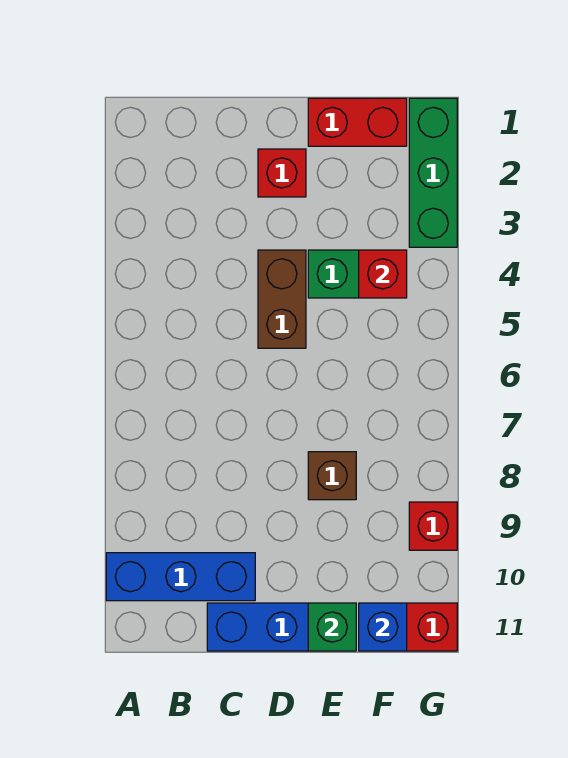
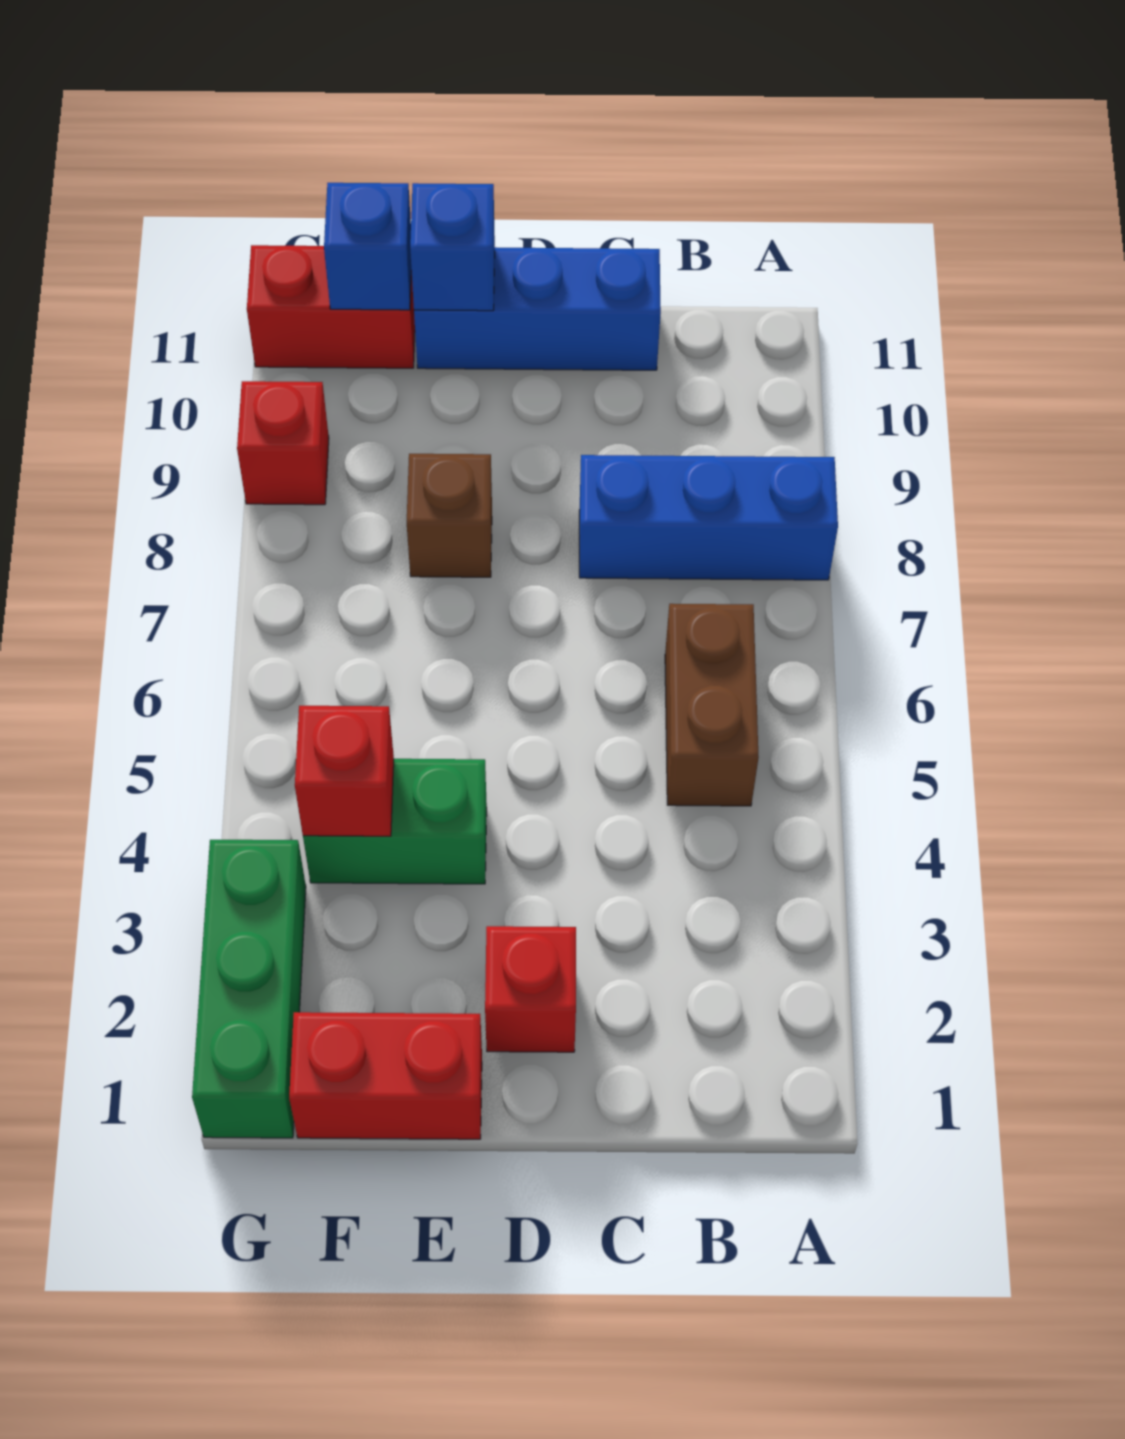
blue brick A10:C10 level 1 -> blue brick A8:C8 level 1
brown brick D4:D5 level 1 -> brown brick B5:B6 level 1
green brick E11 level 2 -> blue brick E11 level 2

